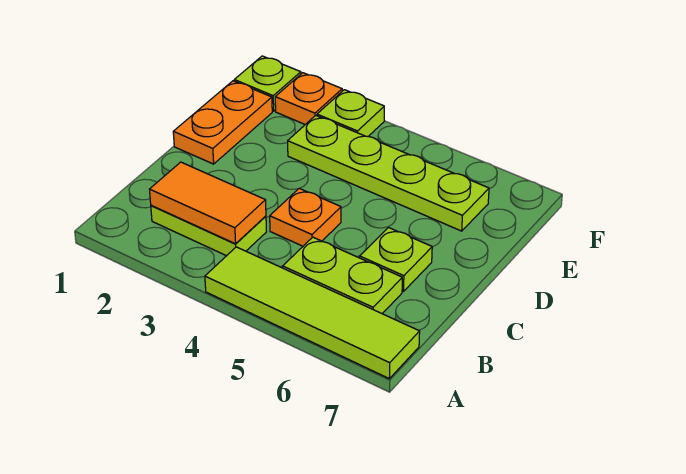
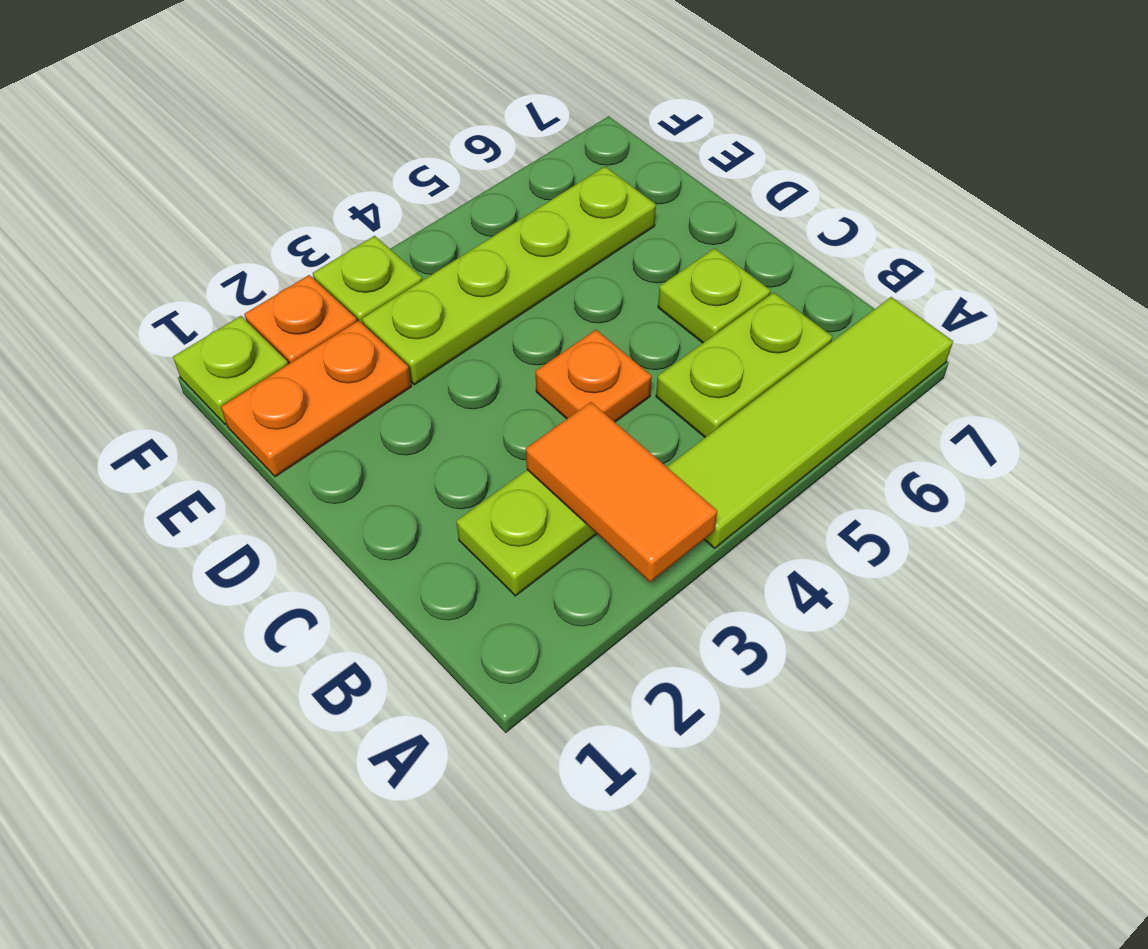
orange tile B2:B3 level 2 -> orange tile A3:B3 level 2
orange plate D1:E1 level 1 -> orange plate E1:E2 level 1

